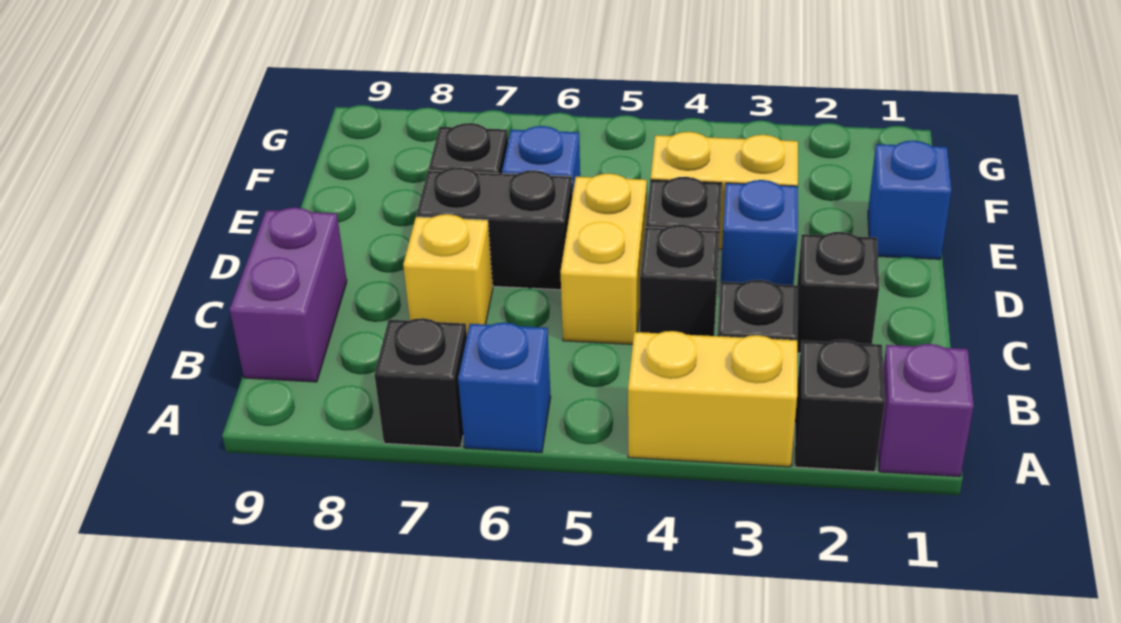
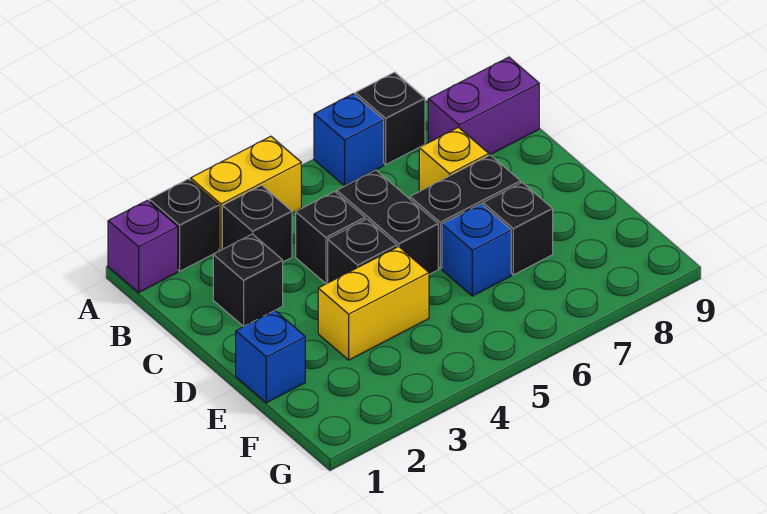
purple brick B9:C9 level 1 -> purple brick B8:B9 level 1
yellow brick C5:D5 level 1 -> black brick C5:D5 level 1
blue brick D3 level 1 -> none

